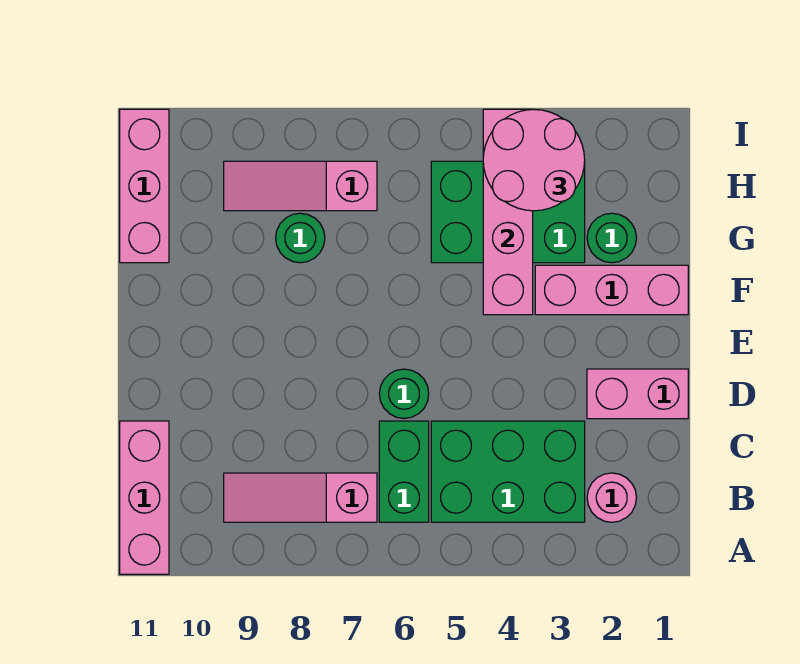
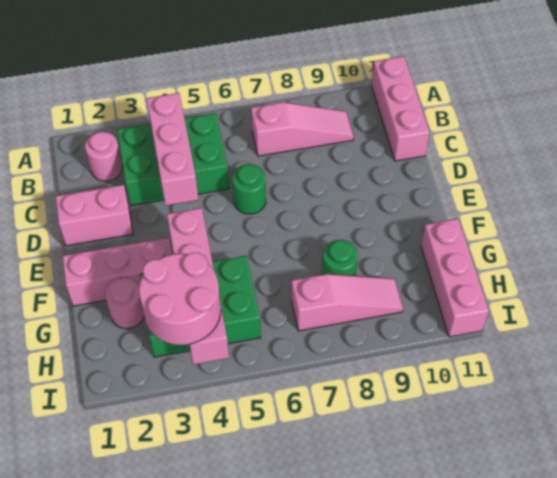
none -> pink brick B4:D4 level 2
green brick B6:C6 level 1 -> none
green round brick G2 level 1 -> pink round brick G2 level 1

